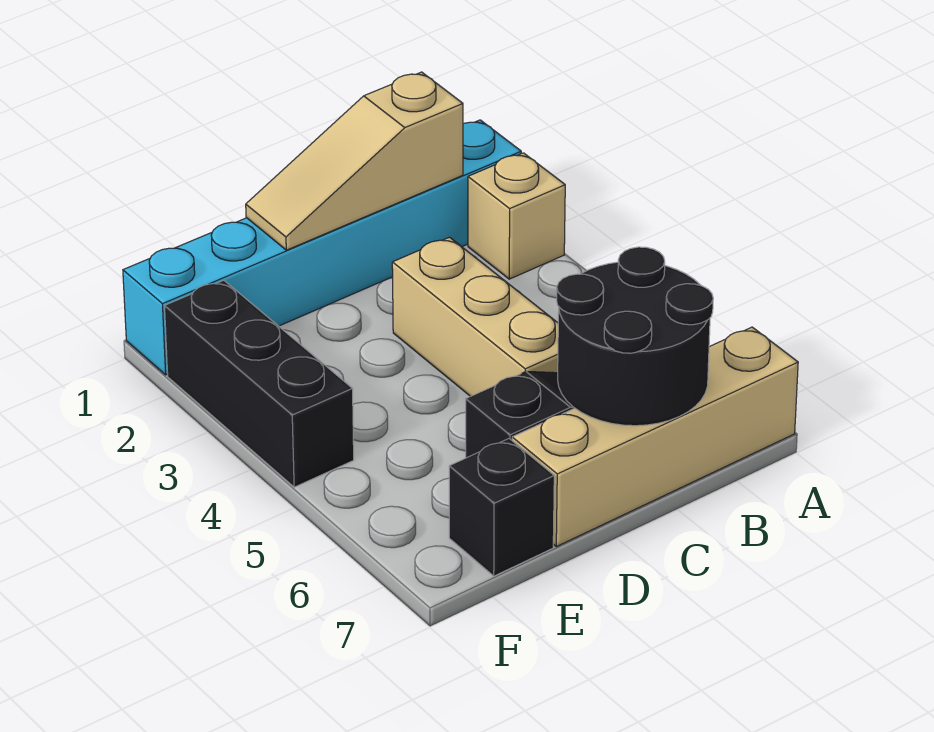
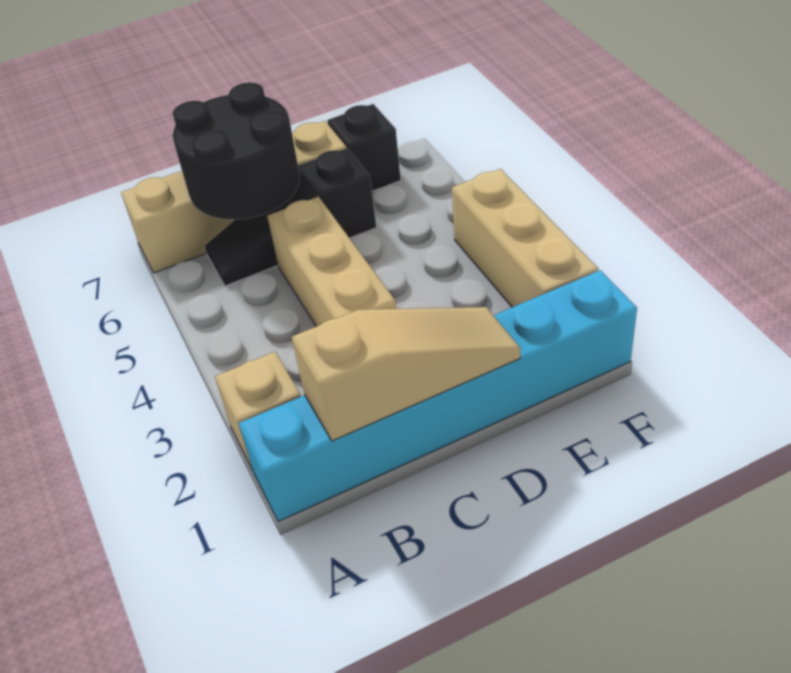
black brick F2:F4 level 1 -> tan brick F2:F4 level 1

